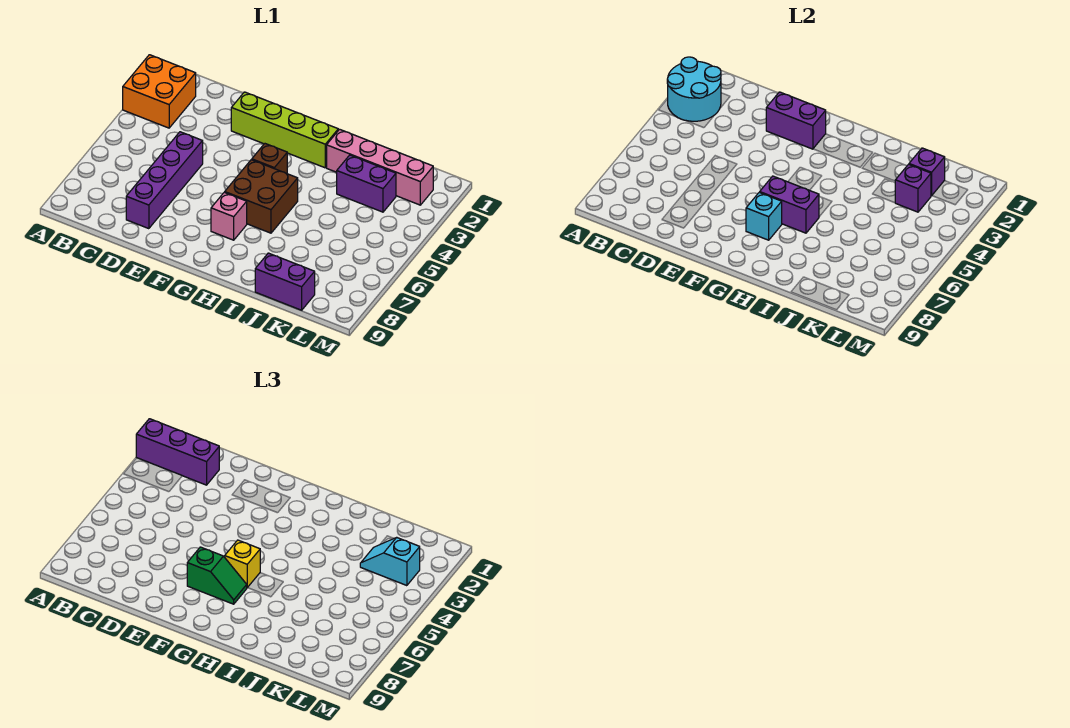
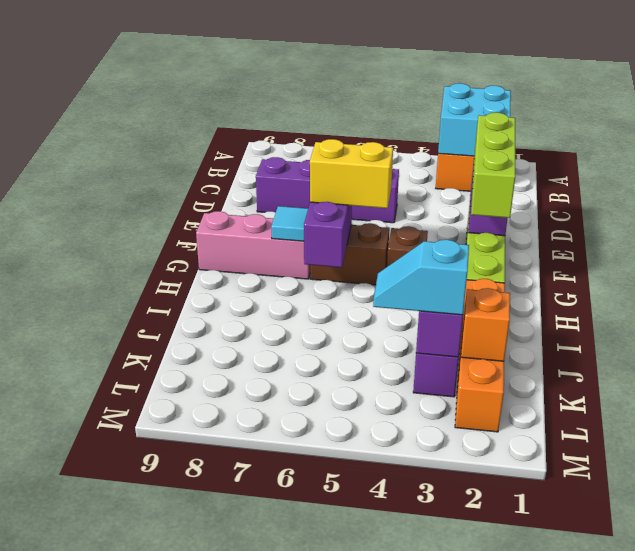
cyan round brick A2:B3 level 2 -> cyan brick A2:B3 level 2
purple brick A2:C2 level 3 -> none
none -> lime brick E2:G2 level 3
green slope F7:G7 level 3 top F -> none
brown brick G5:H6 level 1 -> brown brick G5:G6 level 1
yellow brick G6 level 3 -> yellow brick G5:G6 level 3
pink brick G7 level 1 -> pink brick G7:G9 level 1
cyan brick G7 level 2 -> cyan tile G7 level 2
pink brick I2:L2 level 1 -> orange brick I2:L2 level 1
purple brick J9:K9 level 1 -> none
purple brick K2 level 2 -> orange brick K2 level 2
cyan slope K3:L3 level 3 top L -> cyan slope K3:K4 level 3 top 3

